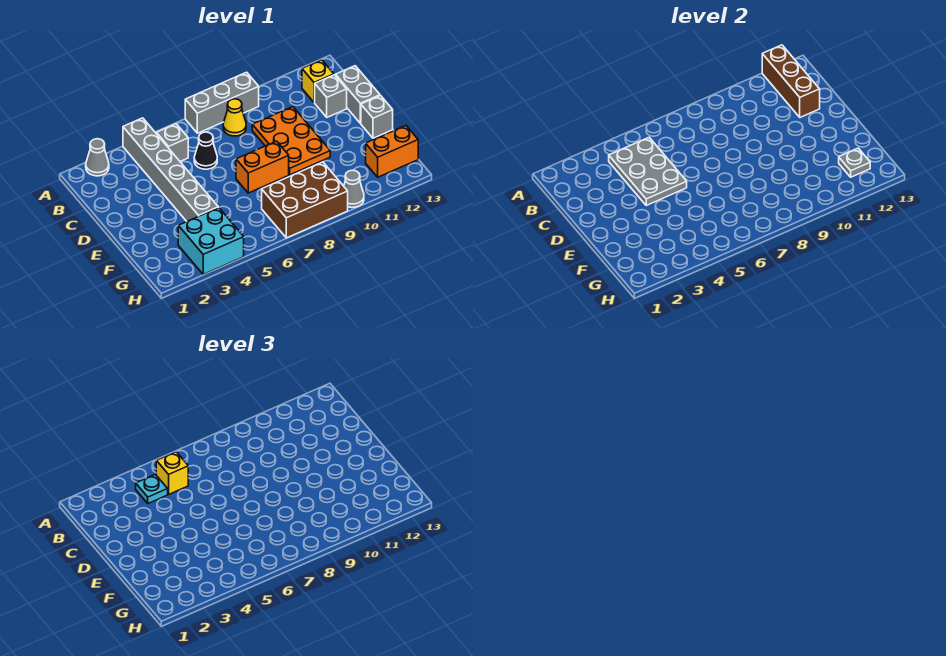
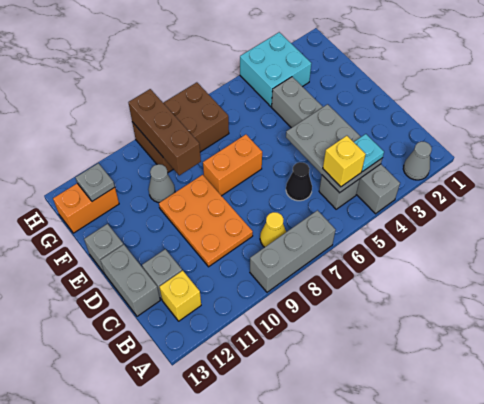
brown brick A12:C12 level 2 -> brown brick F9:H9 level 2
grey cone H10 level 1 -> grey cone F10 level 1

